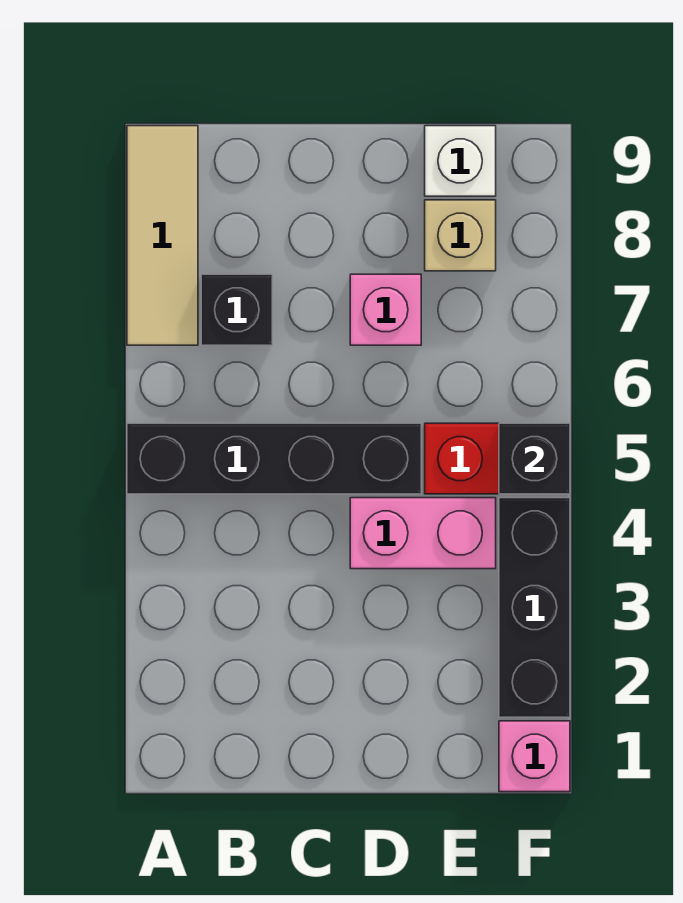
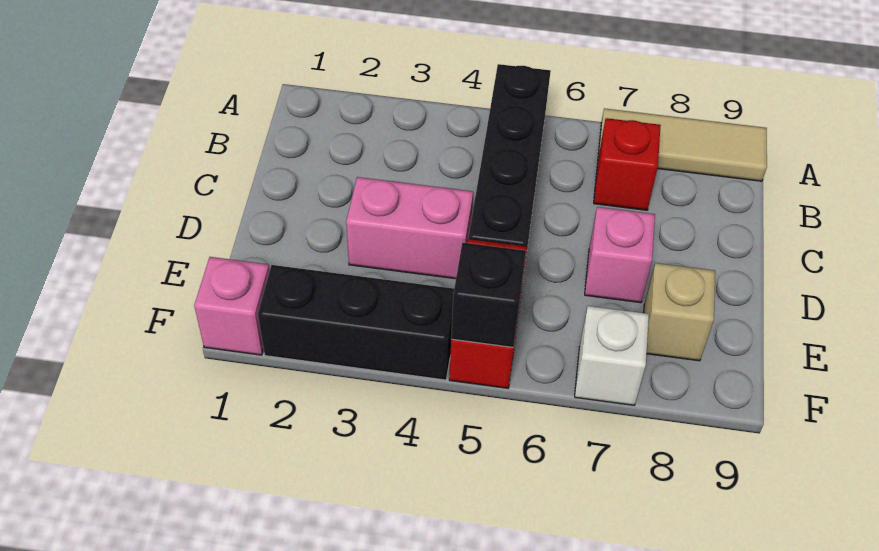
black brick B7 level 1 -> red brick B7 level 1
pink brick D4:E4 level 1 -> pink brick D3:D4 level 1
white brick E9 level 1 -> white brick F7 level 1

